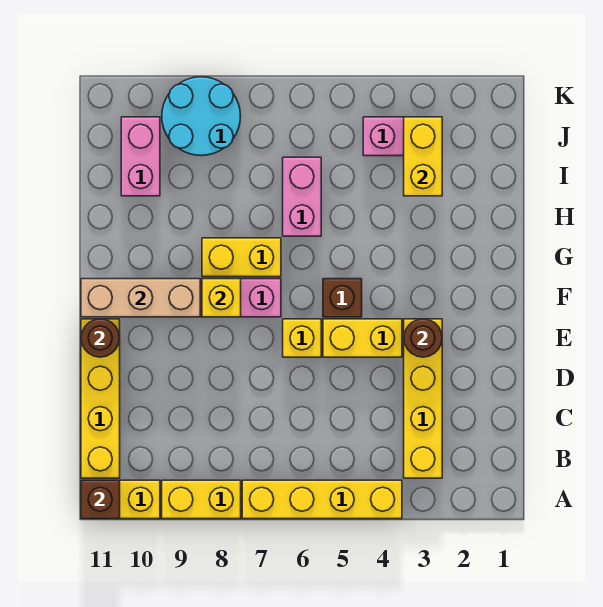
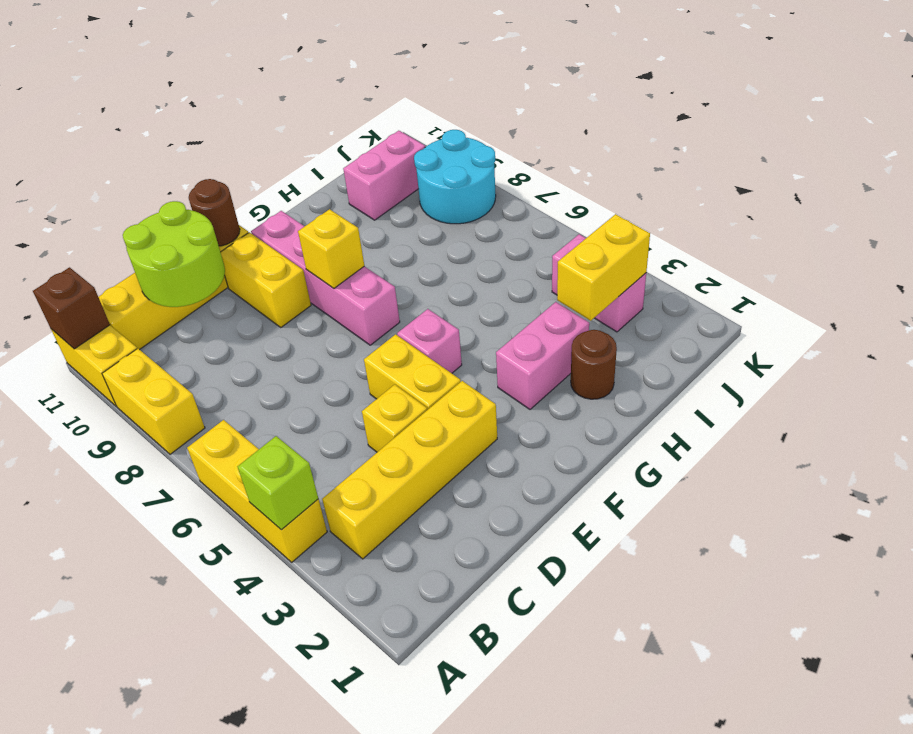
yellow brick A4:A7 level 1 -> yellow brick A4:A6 level 1
none -> lime brick A4 level 2
none -> lime round brick C10:D11 level 2
brown round brick E3 level 2 -> brown round brick H2 level 1
yellow brick E6 level 1 -> yellow brick D4 level 1
brown brick F5 level 1 -> pink brick F5 level 1
tan brick F9:F11 level 2 -> none
yellow brick G7:G8 level 1 -> yellow brick E9:E10 level 1
pink brick H6:I6 level 1 -> pink brick G3:H3 level 1

